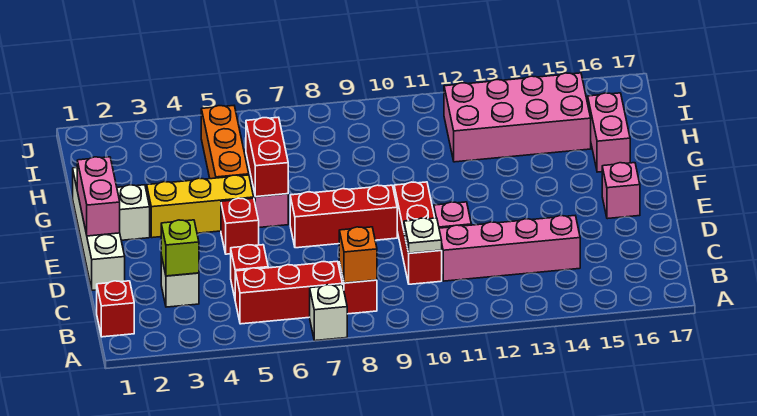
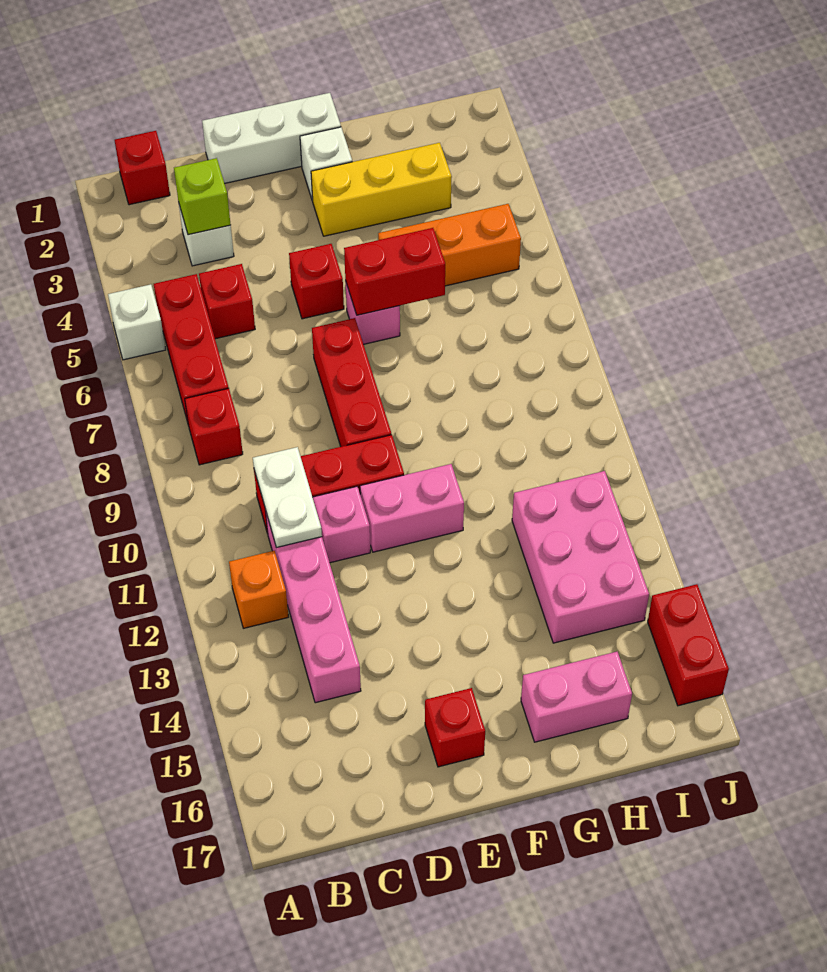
white brick A7 level 1 -> white brick A5 level 1
orange brick B8 level 2 -> orange brick B12 level 1
white plate C10 level 2 -> white plate C10:C11 level 2
white brick D1:G1 level 1 -> white brick D1:F1 level 1
pink brick E1:F1 level 2 -> pink brick E11:F11 level 1
pink brick E16 level 1 -> red brick E16 level 1
yellow brick F3:F5 level 1 -> yellow brick F3:H3 level 1
pink brick H12:I15 level 1 -> pink brick H12:I14 level 1
none -> red brick J15:J16 level 1

